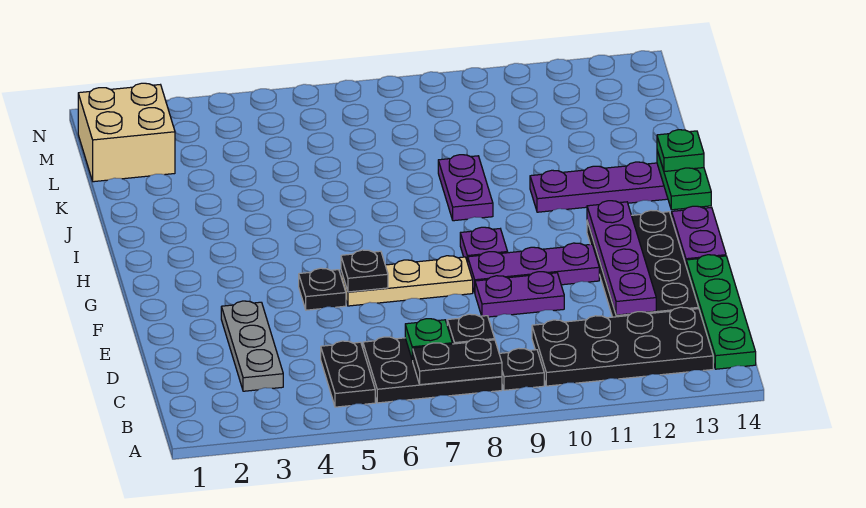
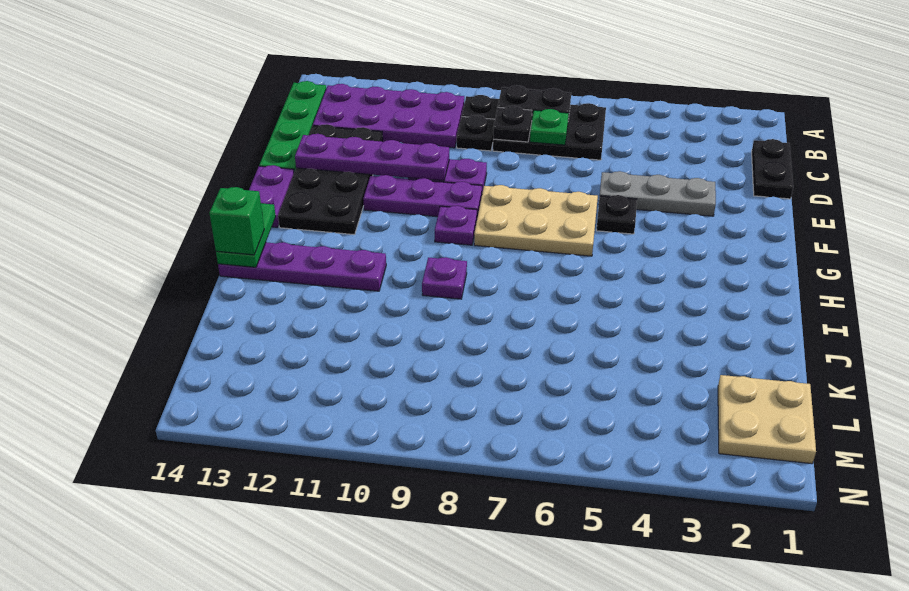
black plate B5:C5 level 1 -> black plate C1:D1 level 1
black plate B10:C13 level 1 -> purple plate B10:C13 level 1
grey plate C3:E3 level 1 -> grey plate E3:E5 level 1
purple plate D12:G12 level 2 -> purple plate E10:E13 level 2
tan plate F6:F8 level 1 -> tan plate F6:G8 level 1
black plate F6 level 2 -> black plate C9 level 1
purple plate I9:J9 level 1 -> purple plate I9 level 1
green plate I14 level 3 -> green brick I14 level 3
tan brick L1:M2 level 1 -> tan plate L1:M2 level 1

